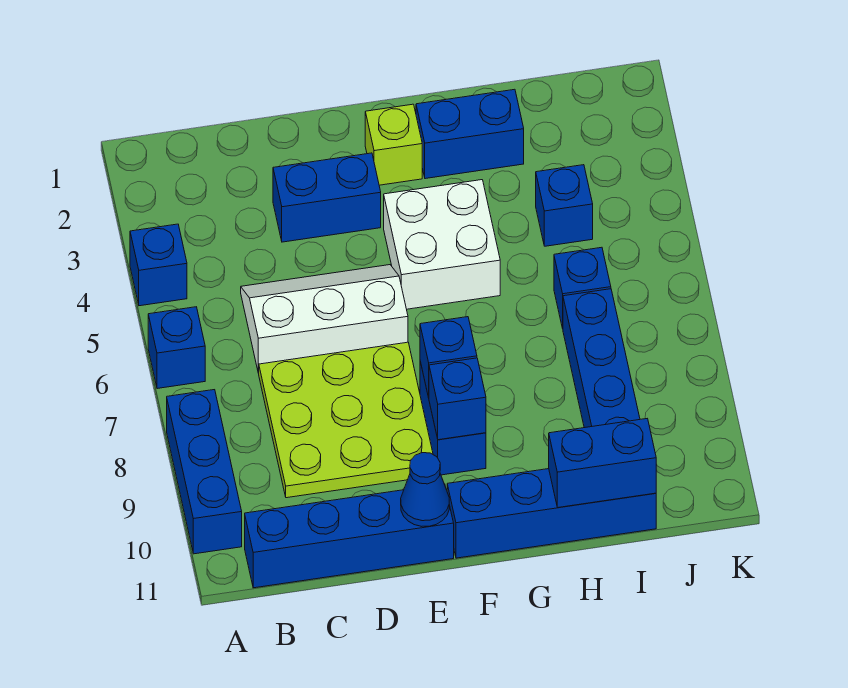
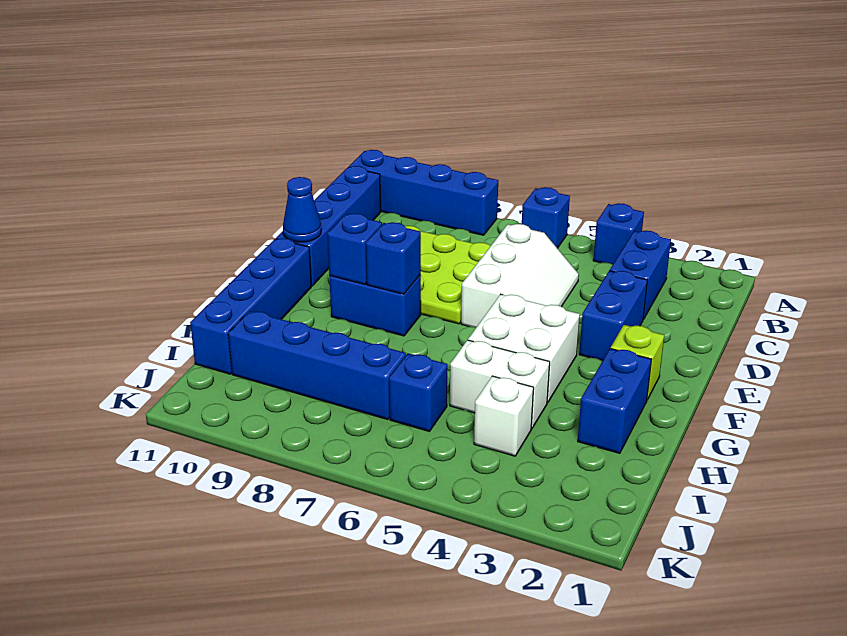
blue brick A8:A10 level 1 -> blue brick A8:A11 level 1
none -> white brick H4:H5 level 1
blue brick H11:I11 level 2 -> blue brick B3:C3 level 1
blue brick I4 level 1 -> white brick I4 level 1

